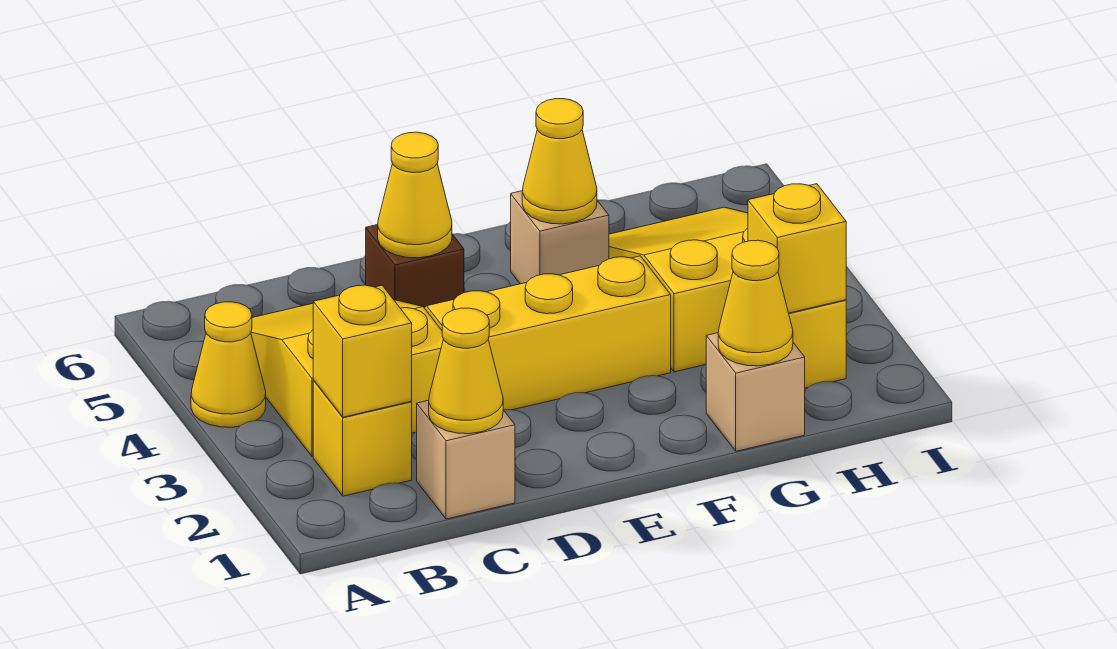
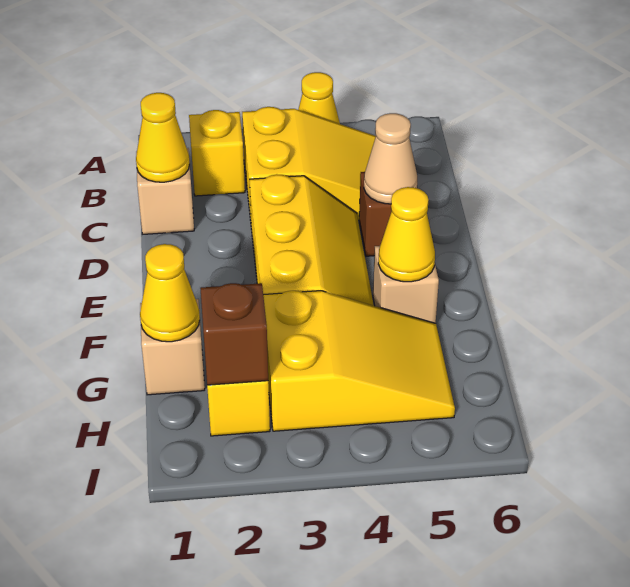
yellow brick B2 level 2 -> none
yellow cone D5 level 2 -> tan cone D5 level 2
yellow brick H2 level 2 -> brown brick H2 level 2

